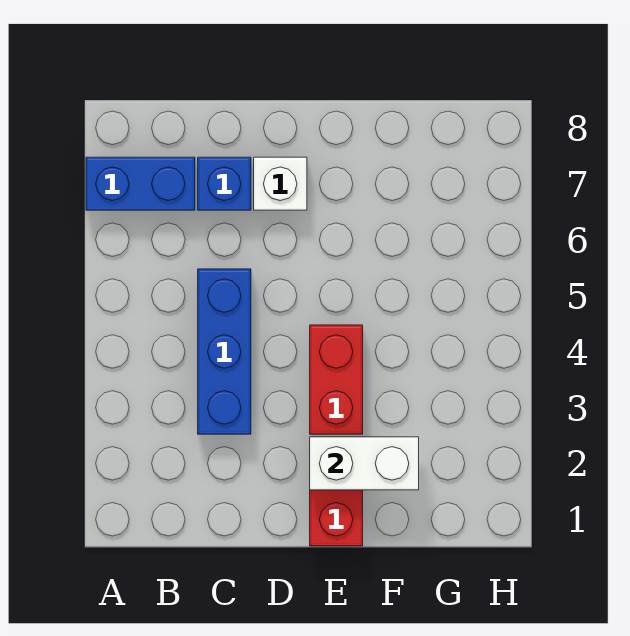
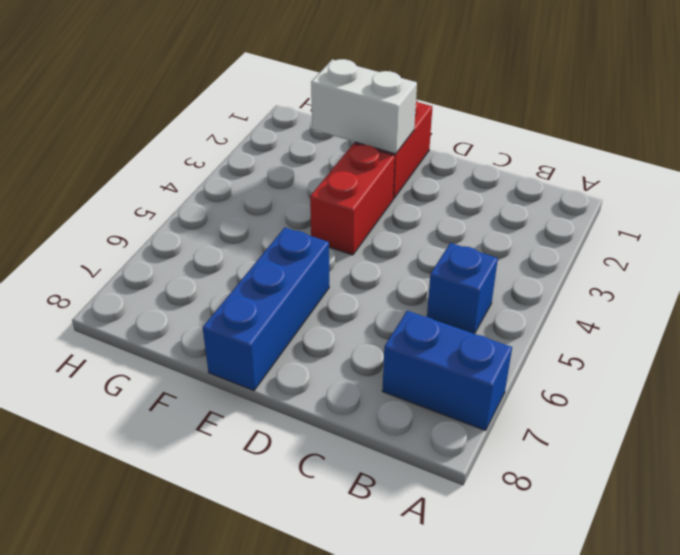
blue brick C3:C5 level 1 -> blue brick E6:E8 level 1
blue brick C7 level 1 -> blue brick B5 level 1
white brick D7 level 1 -> none

